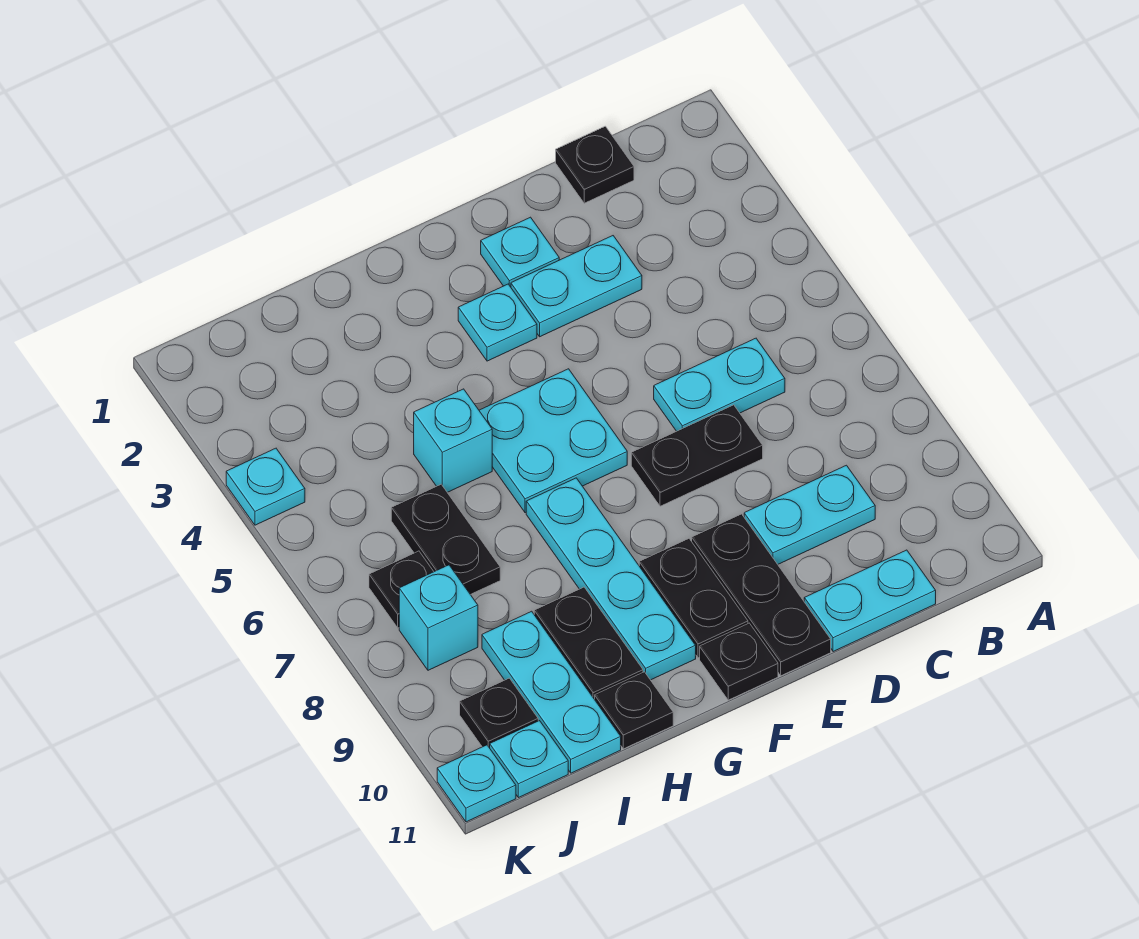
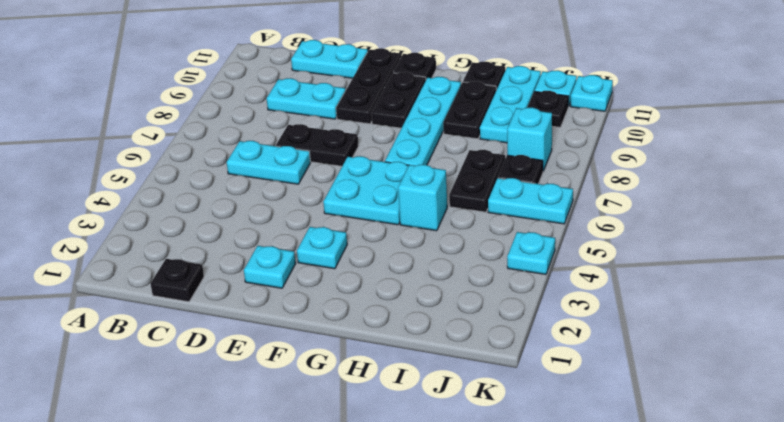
cyan plate D3:E3 level 1 -> cyan plate J6:K6 level 1

